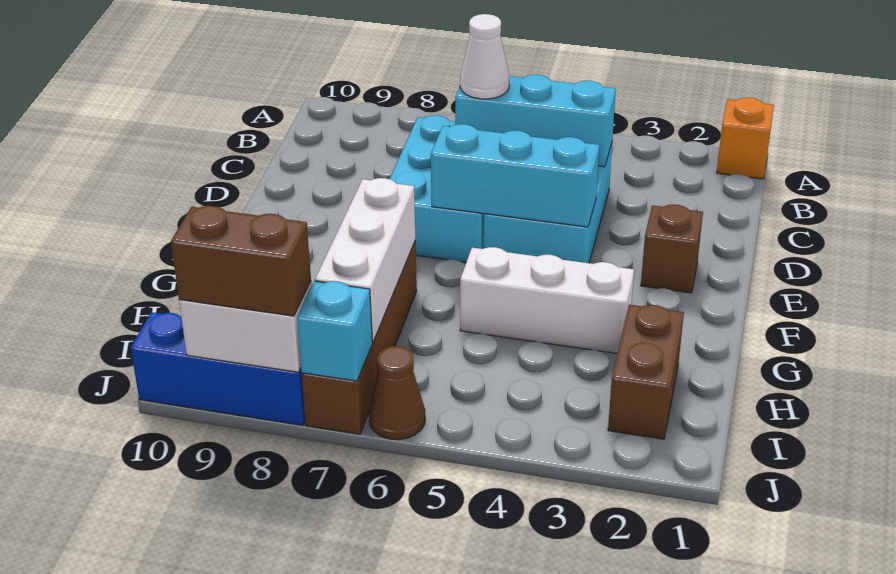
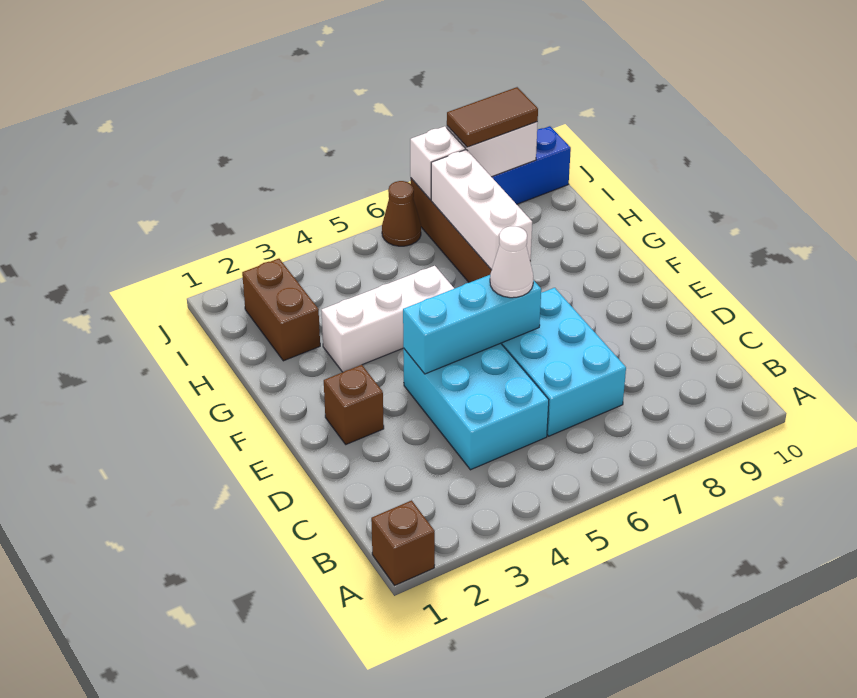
orange brick A1 level 1 -> brown brick A1 level 1
cyan brick C4:C6 level 2 -> none
white cone C6 level 3 -> white cone E6 level 3
cyan brick J7 level 2 -> white brick J7 level 2
brown brick J8:J9 level 3 -> brown tile J8:J9 level 3

